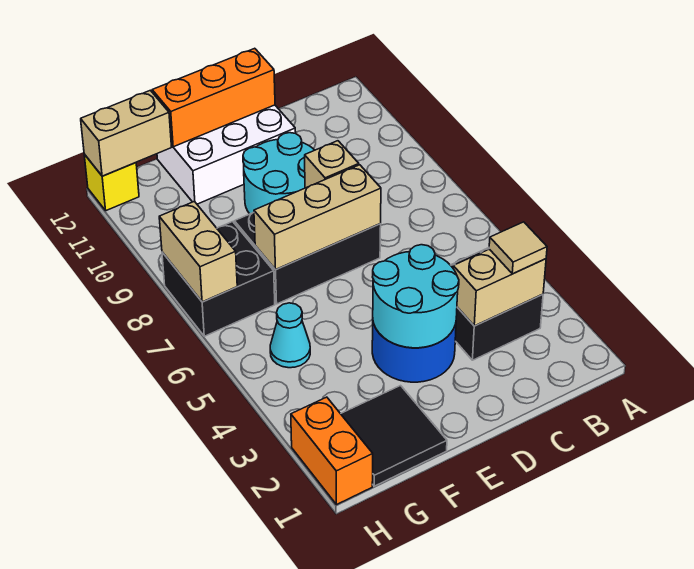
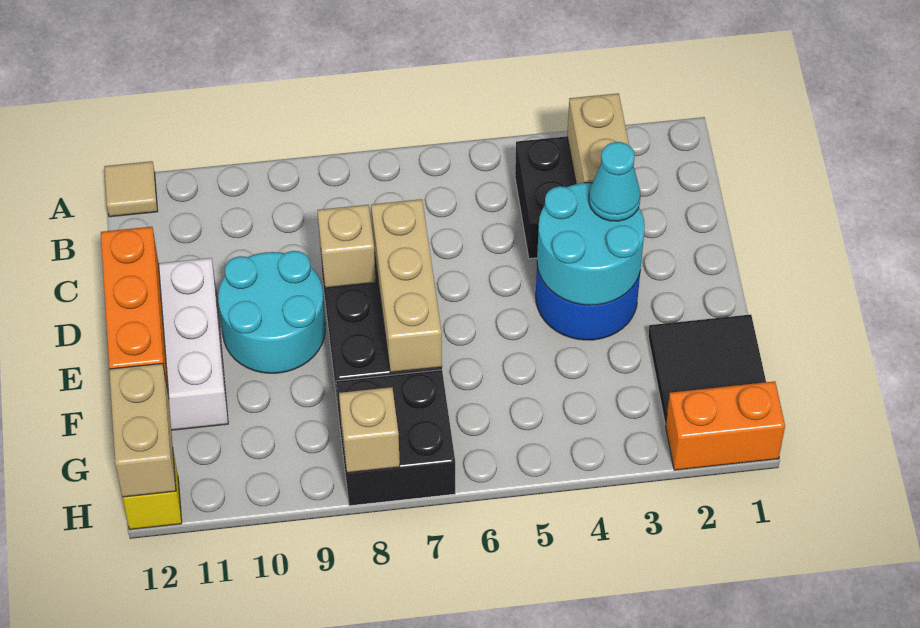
tan tile B3 level 3 -> tan tile A12 level 1
cyan cone G5 level 1 -> cyan cone D3 level 3
tan brick H7:H8 level 2 -> tan brick H8 level 2

